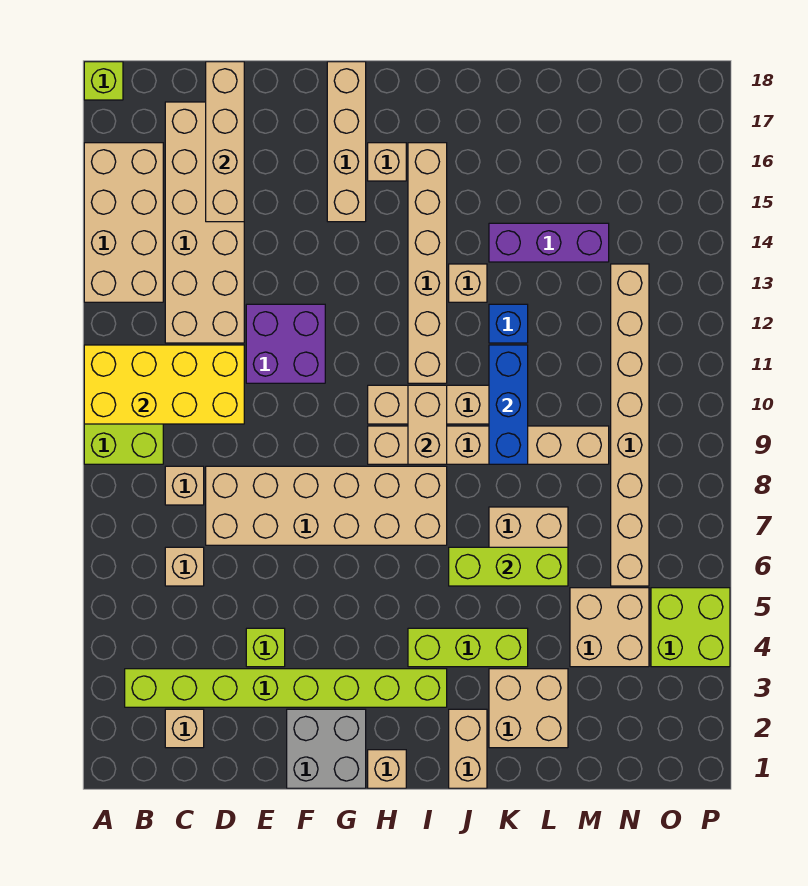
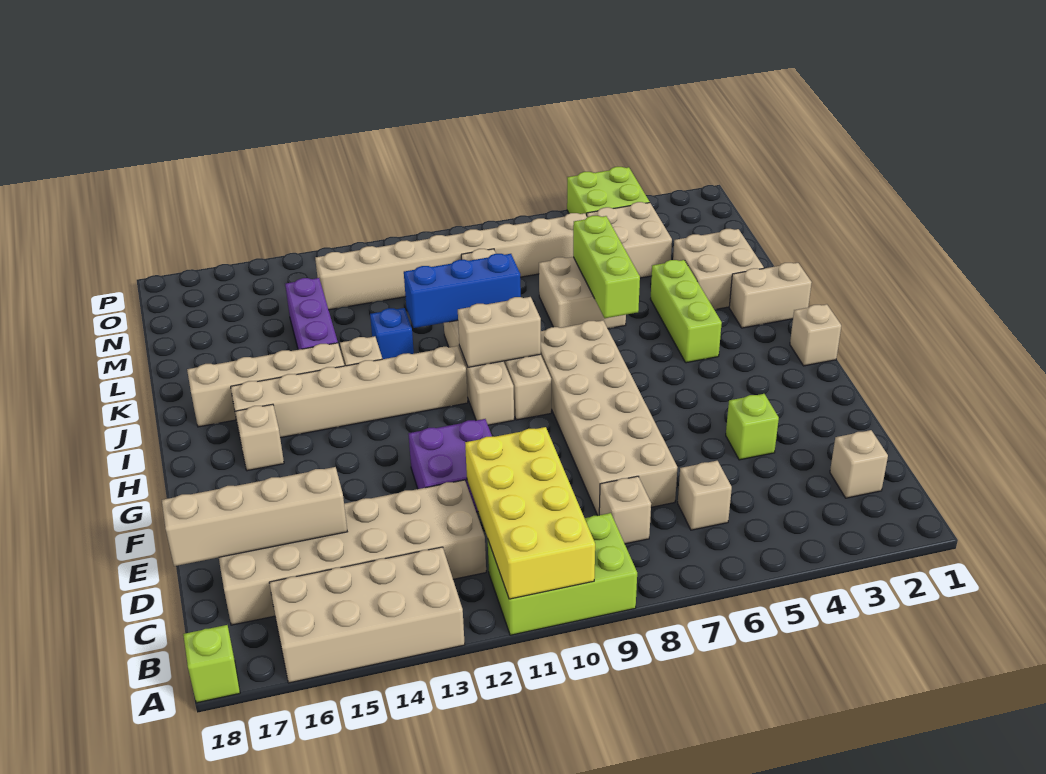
lime brick B3:I3 level 1 -> none
grey brick F1:G2 level 1 -> none
tan brick G15:G18 level 1 -> tan brick J14:J17 level 1

